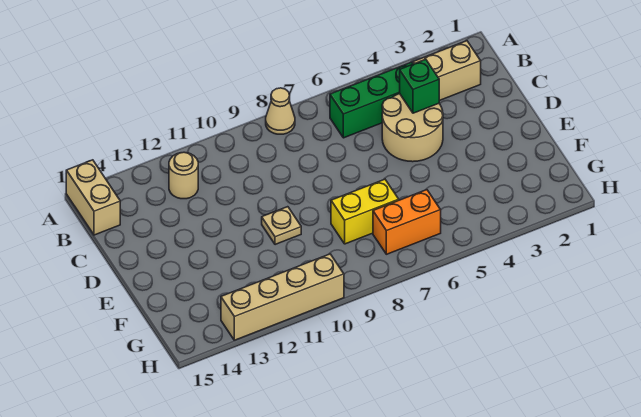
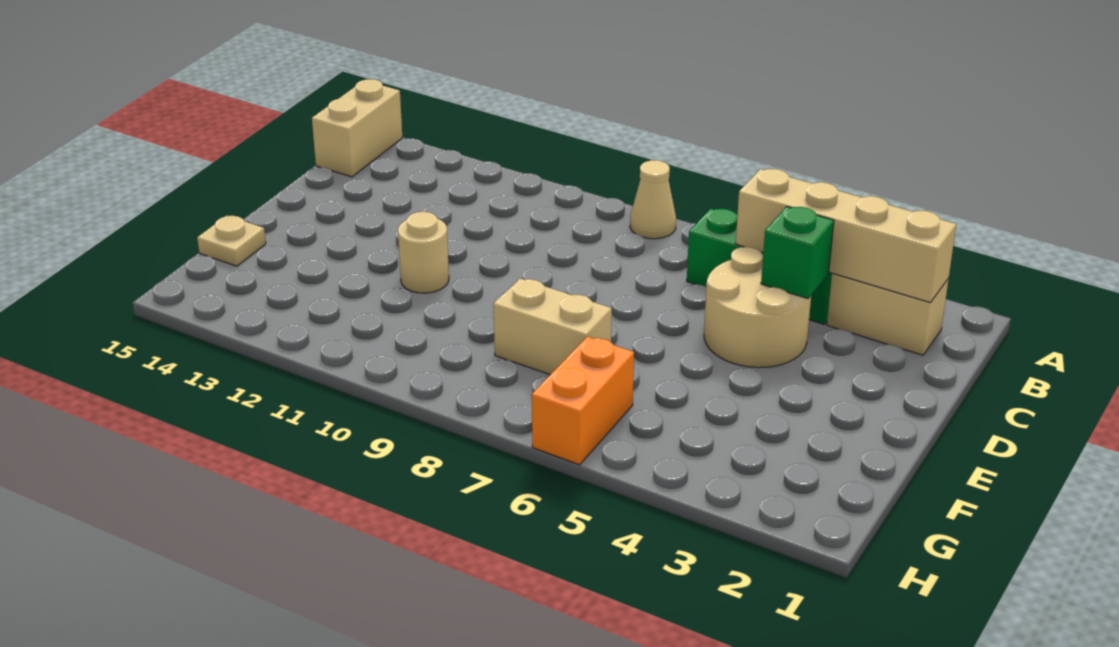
tan round brick B12 level 1 -> tan round brick E11 level 1
tan plate E10 level 1 -> tan plate F15 level 1
yellow brick F7:F8 level 1 -> tan brick F7:F8 level 1
orange brick G6:G7 level 1 -> orange brick G6:H6 level 1
tan brick H10:H13 level 1 -> tan brick B2:B5 level 2

